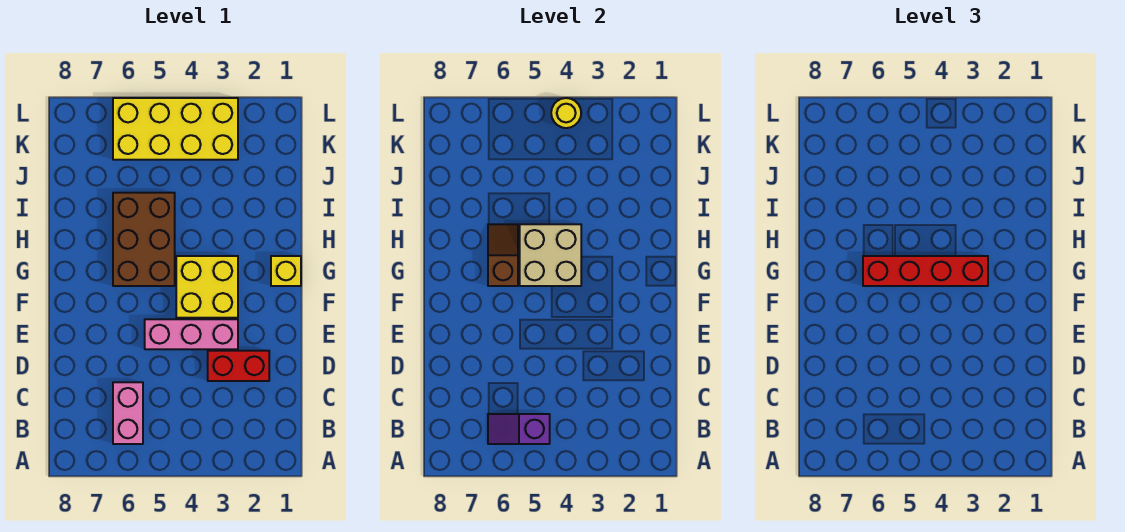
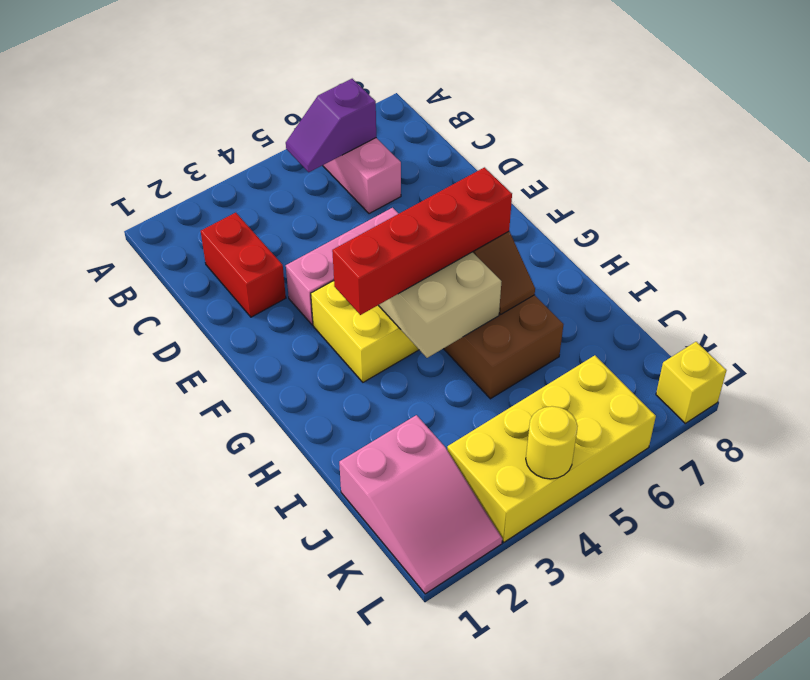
purple slope B5:B6 level 2 top 5 -> purple slope B5:B6 level 2 top 6
red brick D2:D3 level 1 -> red brick C2:D2 level 1
yellow brick G1 level 1 -> yellow brick L8 level 1
none -> pink slope J1:L2 level 1 top J

